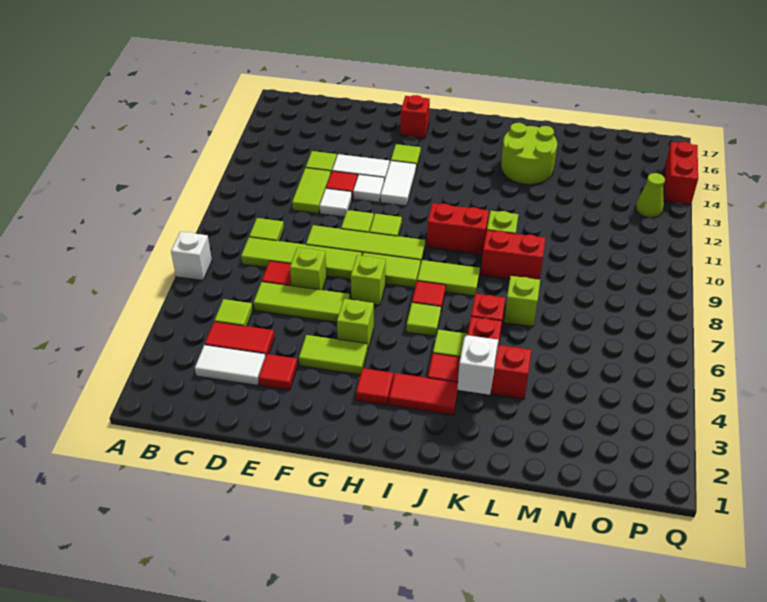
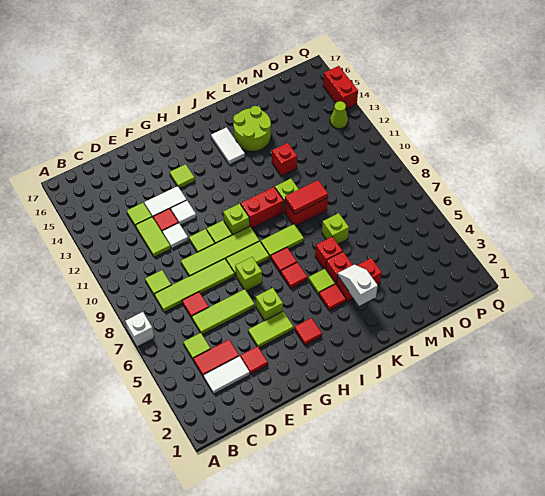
lime brick E7 level 1 -> lime brick H10 level 1
white tile G12:G13 level 1 -> white tile J14:J15 level 1
red brick G16 level 1 -> red brick L12 level 1
red tile I3:J3 level 1 -> red tile K9:L9 level 2
lime tile I6 level 1 -> red tile I6 level 1

